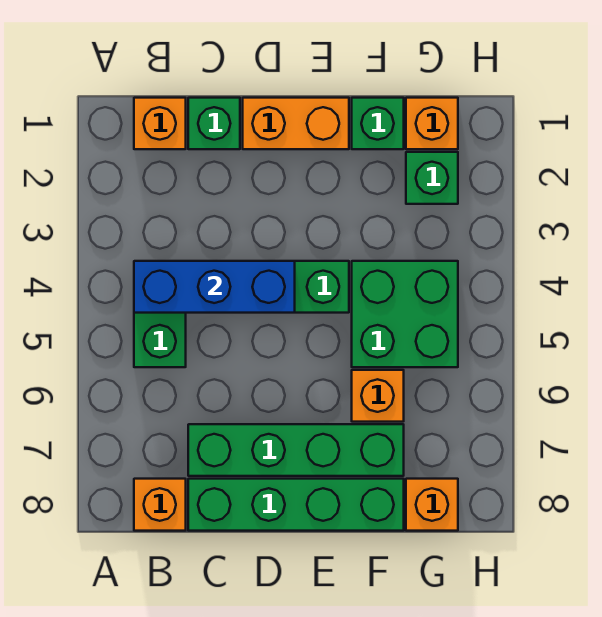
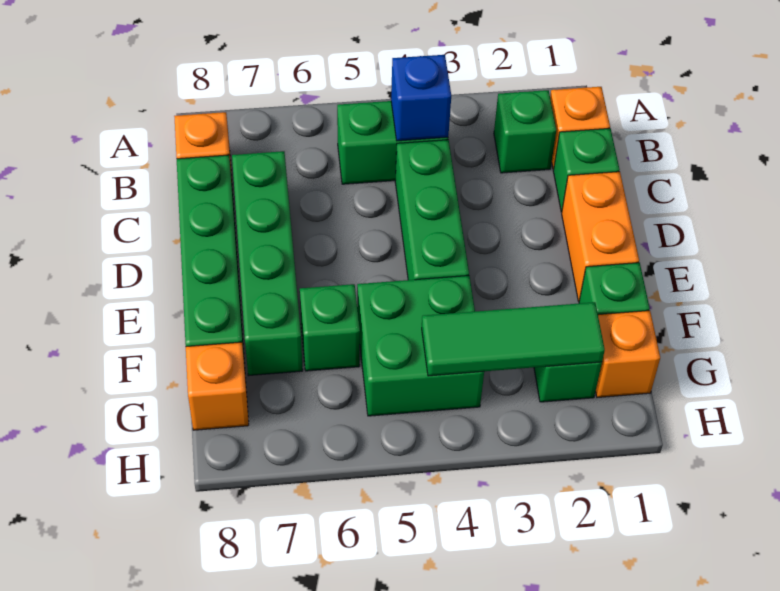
none -> green brick B2 level 1
blue brick B4:D4 level 2 -> blue brick B4 level 2
orange brick F6 level 1 -> green brick F6 level 1
none -> green tile G2:G4 level 2

